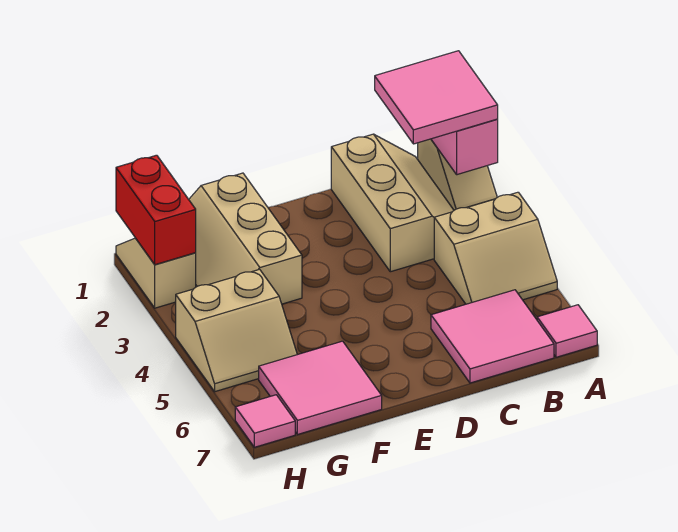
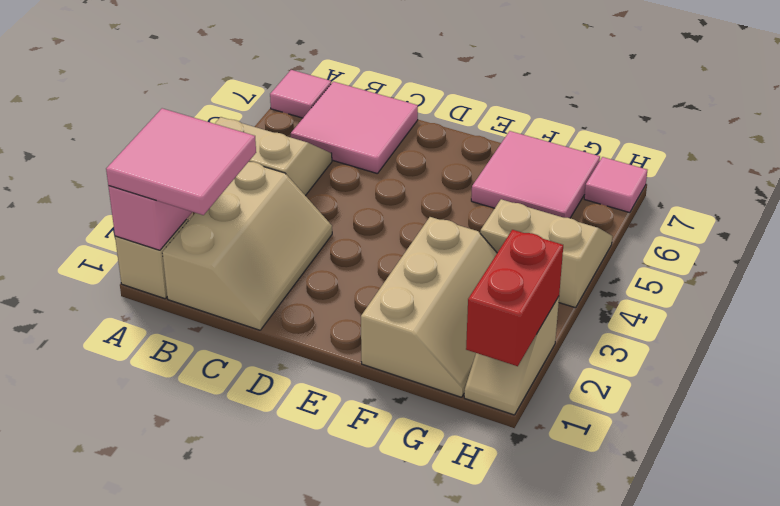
tan slope B1:C3 level 1 top C -> tan slope B1:C3 level 1 top B

